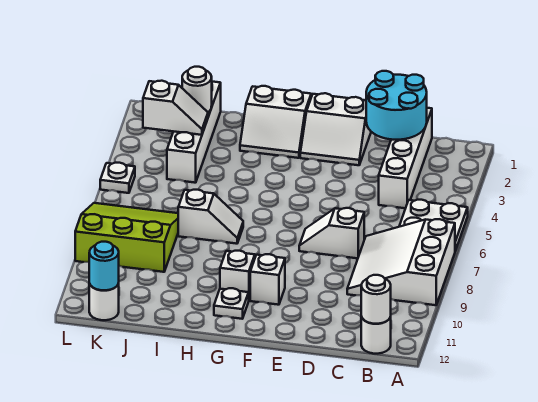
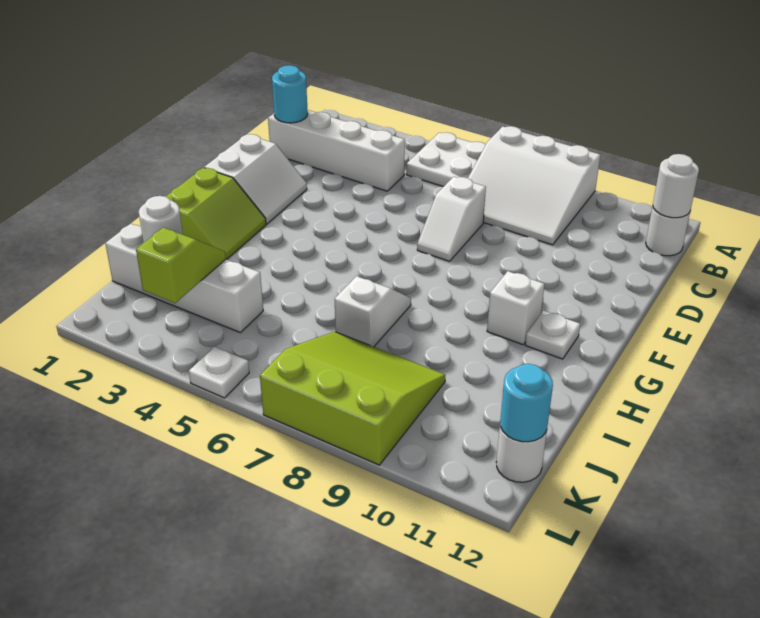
cyan round brick C1:D2 level 2 -> cyan round brick C1 level 2
white brick F10 level 1 -> none
white slope G1:H2 level 1 top 1 -> lime slope G1:H2 level 1 top 1
white slope J3:K3 level 2 top K -> lime slope J3:K3 level 2 top K
lime slope J7:L9 level 1 top 9 -> lime slope J7:L9 level 1 top L

